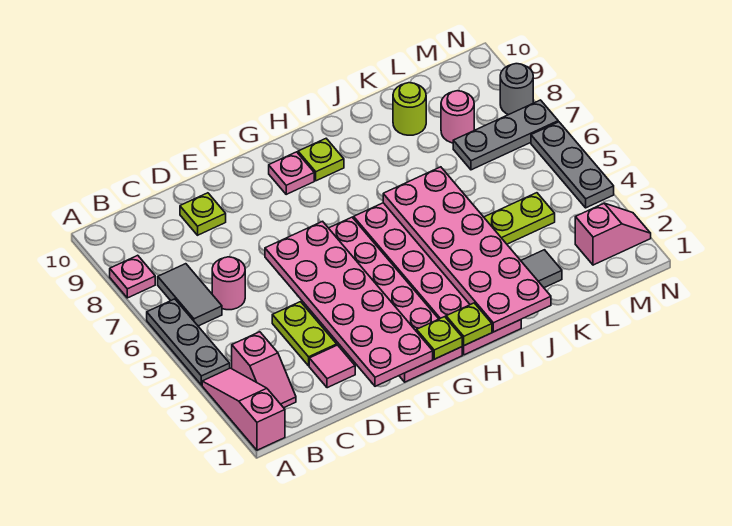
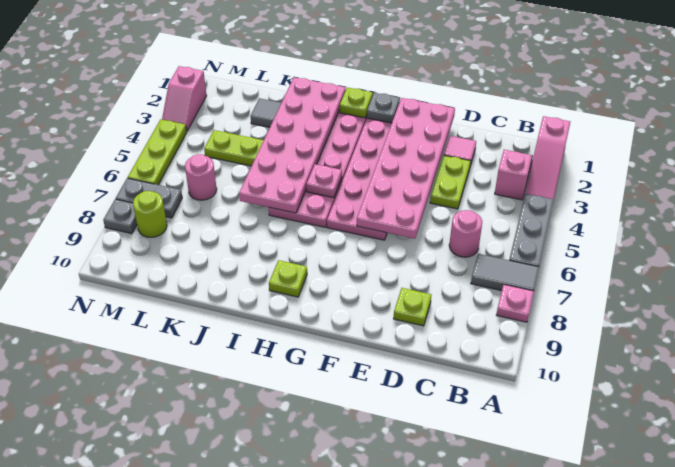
grey tile B6:B7 level 1 -> grey tile A7:B7 level 1
lime plate G1 level 2 -> grey plate G1 level 2
pink plate G9 level 1 -> pink plate H5 level 2
lime round brick K9 level 1 -> lime round brick M8 level 1
grey plate L7:N7 level 1 -> grey plate M7:N7 level 1
pink round brick L8 level 1 -> pink round brick L6 level 1
pink slope M2:N2 level 1 top M -> pink slope N2:N3 level 1 top 2
grey plate N4:N6 level 1 -> lime plate N4:N6 level 1
grey round brick N8 level 1 -> grey plate N8 level 1

